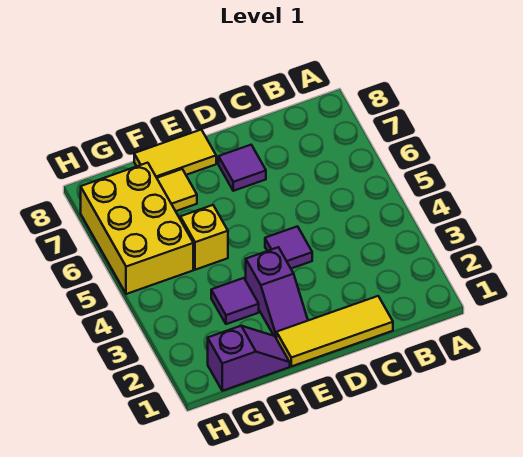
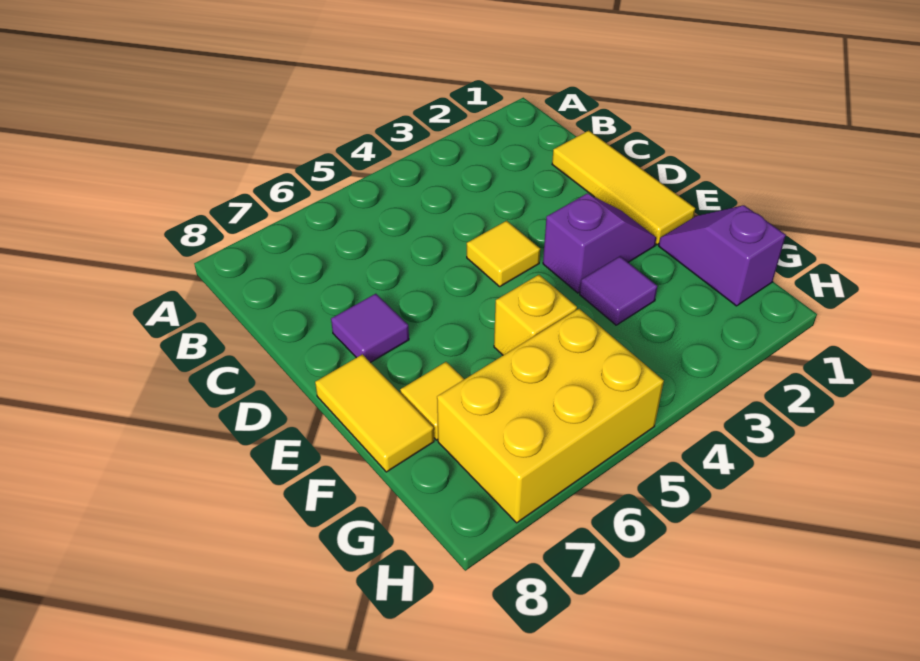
purple tile D4 level 1 -> yellow tile D4 level 1

